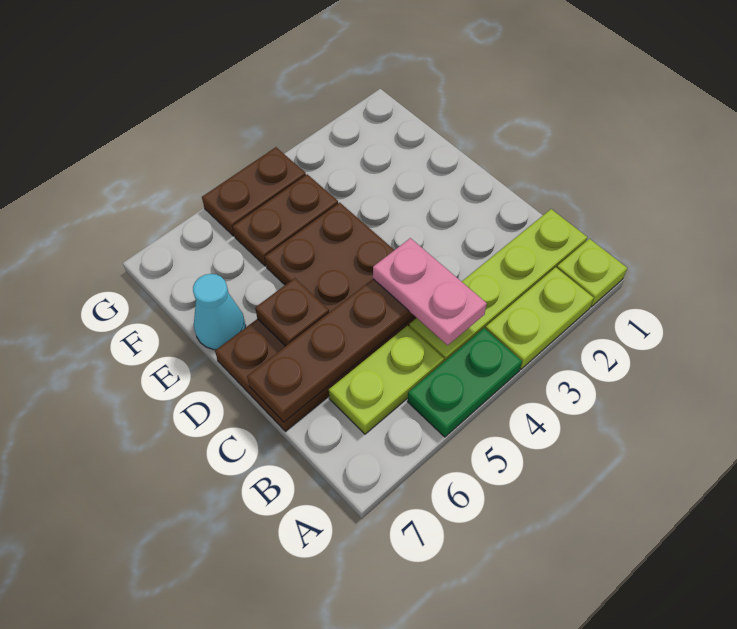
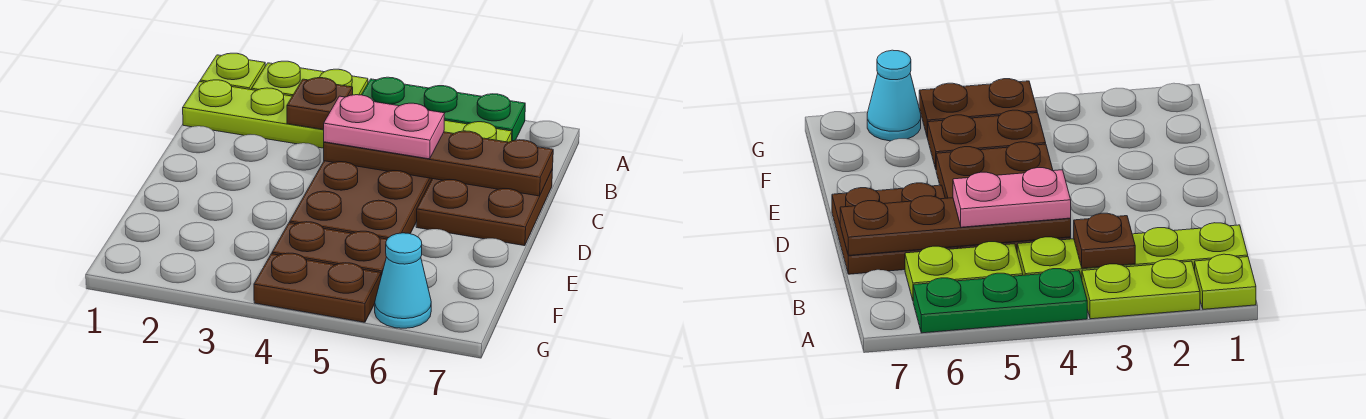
green plate A4:A5 level 1 -> green plate A4:A6 level 1
pink plate B4:C4 level 3 -> pink plate C4:C5 level 3
brown plate D6 level 2 -> brown plate B3 level 2
cyan cone E7 level 1 -> cyan cone G6 level 1

